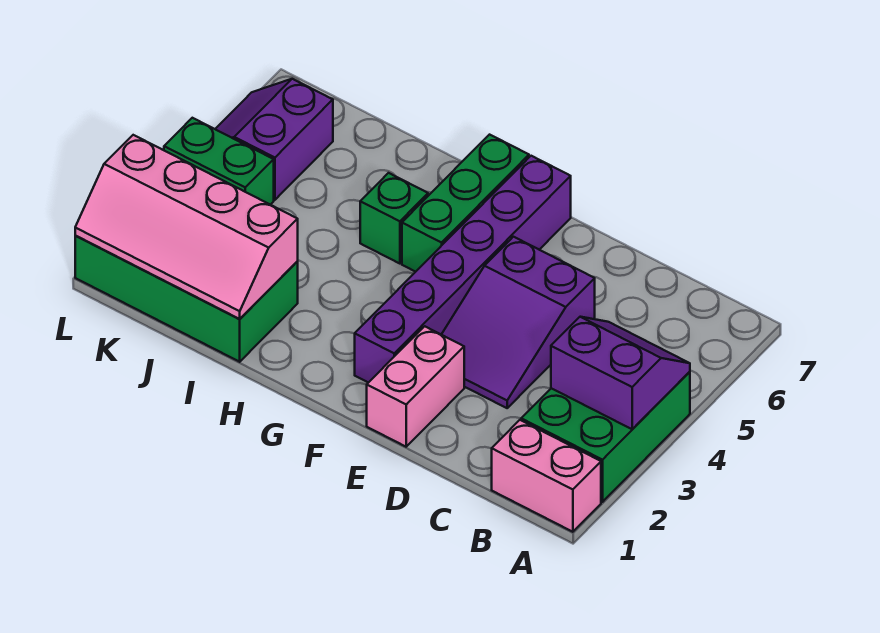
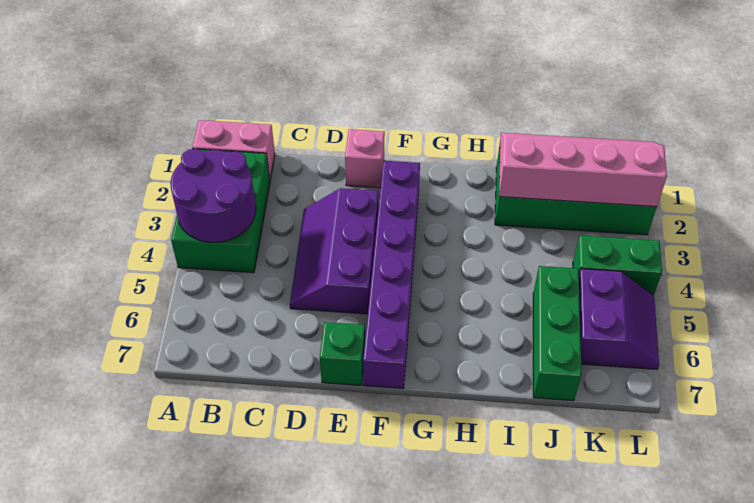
purple slope A3:B4 level 2 top 3 -> purple round brick A3:B4 level 2
purple slope D3:E5 level 1 top 5 -> purple slope D3:E5 level 1 top E
pink brick E1:E2 level 1 -> pink brick E1 level 1
green brick G5:G7 level 1 -> green brick J5:J7 level 1
green brick H5 level 1 -> green brick E7 level 1

